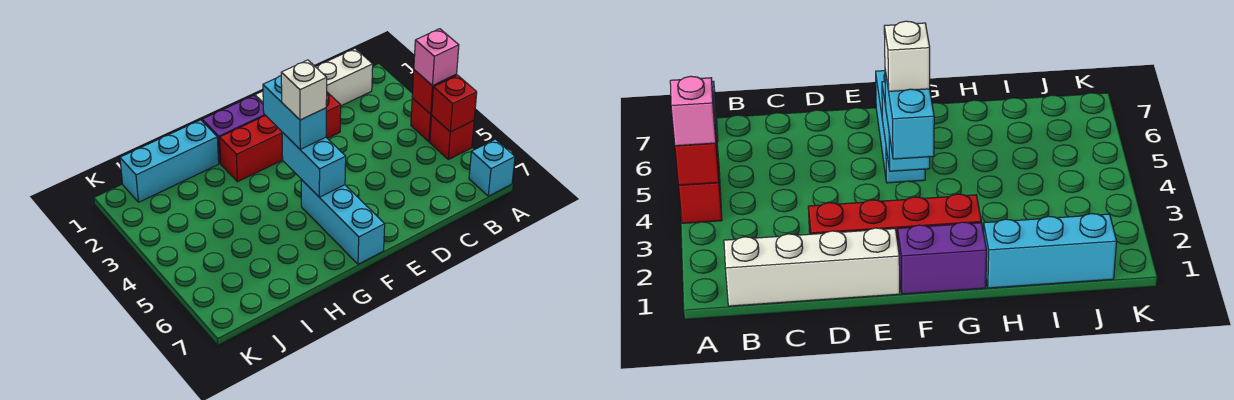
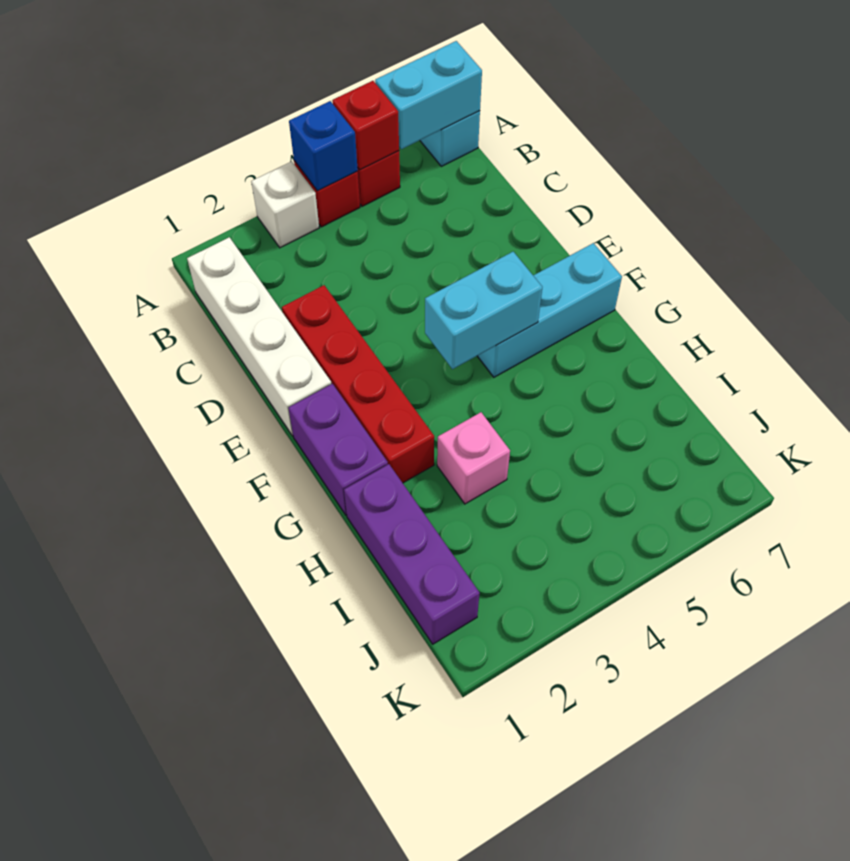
red brick A4 level 2 -> blue brick A4 level 2
pink brick A4 level 3 -> pink brick H3 level 1
cyan brick F3:F4 level 3 -> cyan brick A6:A7 level 2
white brick F4 level 4 -> white brick A3 level 1
cyan brick H1:J1 level 1 -> purple brick H1:J1 level 1

